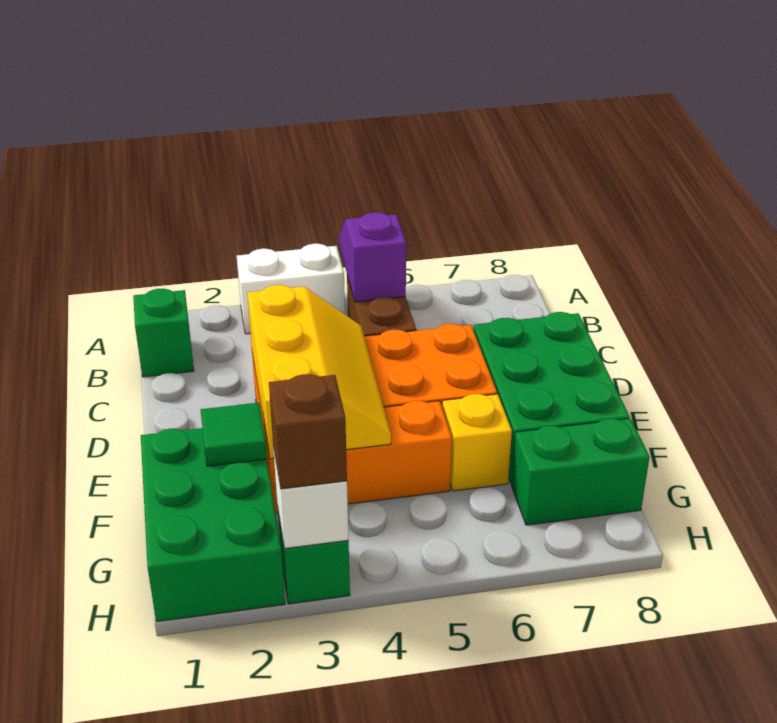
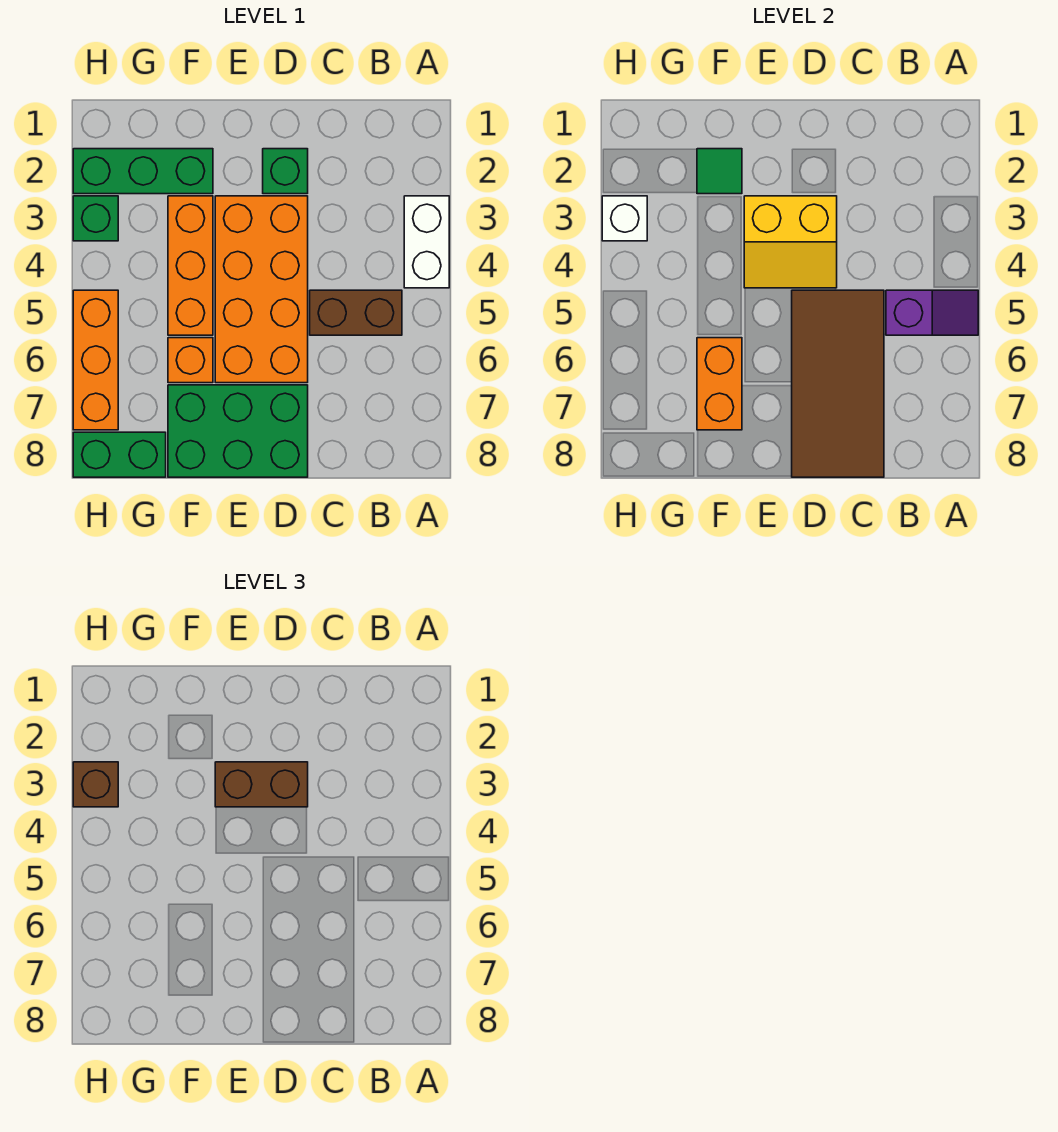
green brick B1 level 1 -> green brick D2 level 1
none -> brown tile C5:D8 level 2
yellow slope D3:F4 level 2 top 3 -> yellow slope D3:E4 level 2 top 3
none -> brown brick D3:E3 level 3
green brick F1:H2 level 1 -> green brick F2:H2 level 1
yellow brick F6 level 1 -> orange brick F6 level 1
none -> orange brick F6:F7 level 2
green brick G7:G8 level 1 -> green brick G8:H8 level 1
none -> orange brick H5:H7 level 1

